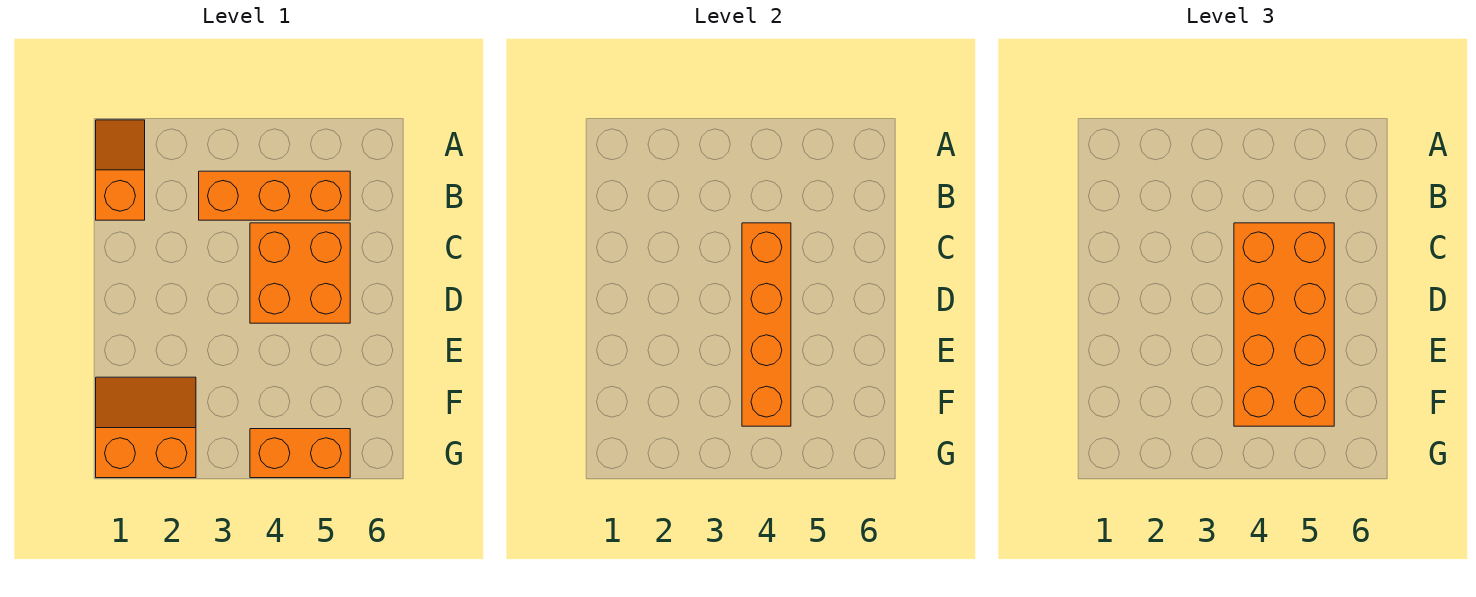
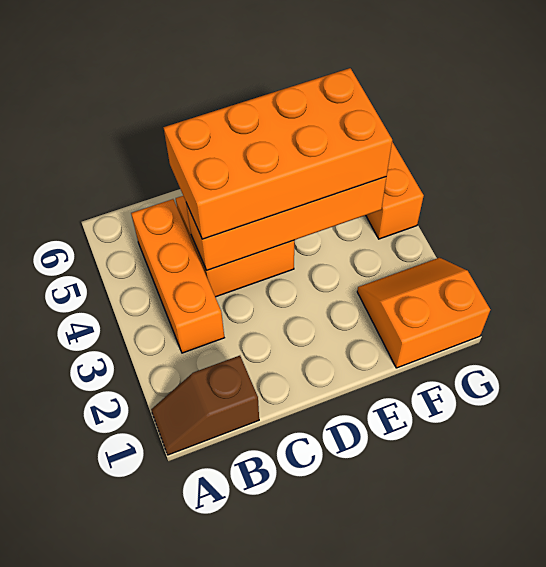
orange slope A1:B1 level 1 top B -> brown slope A1:B1 level 1 top B
orange slope F1:G2 level 1 top G -> orange slope F1:G2 level 1 top 1

